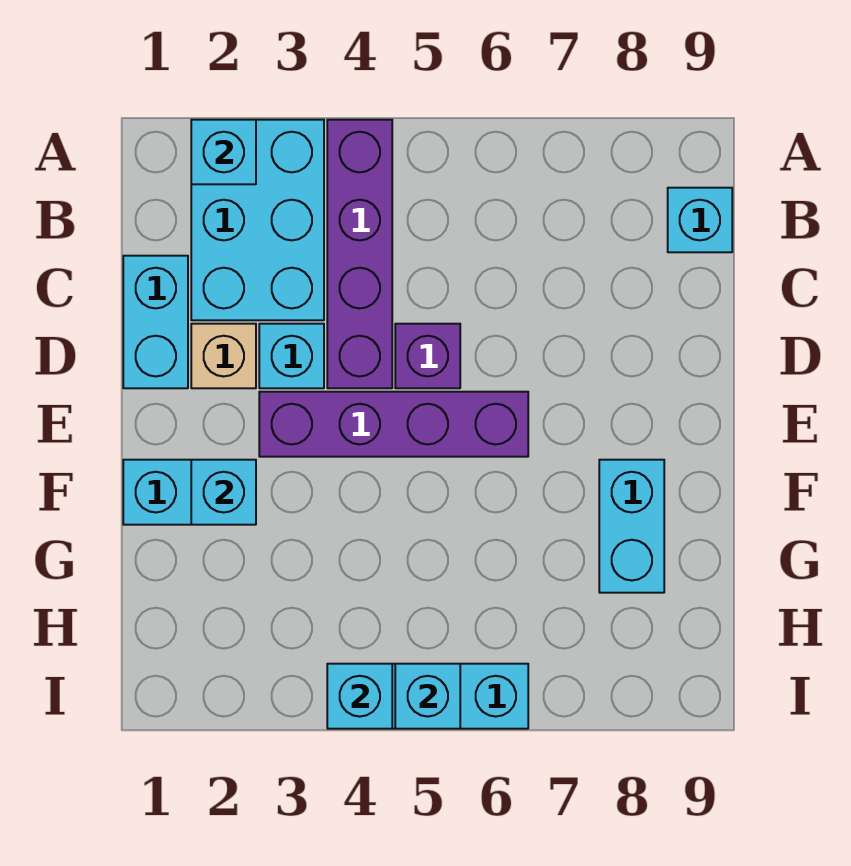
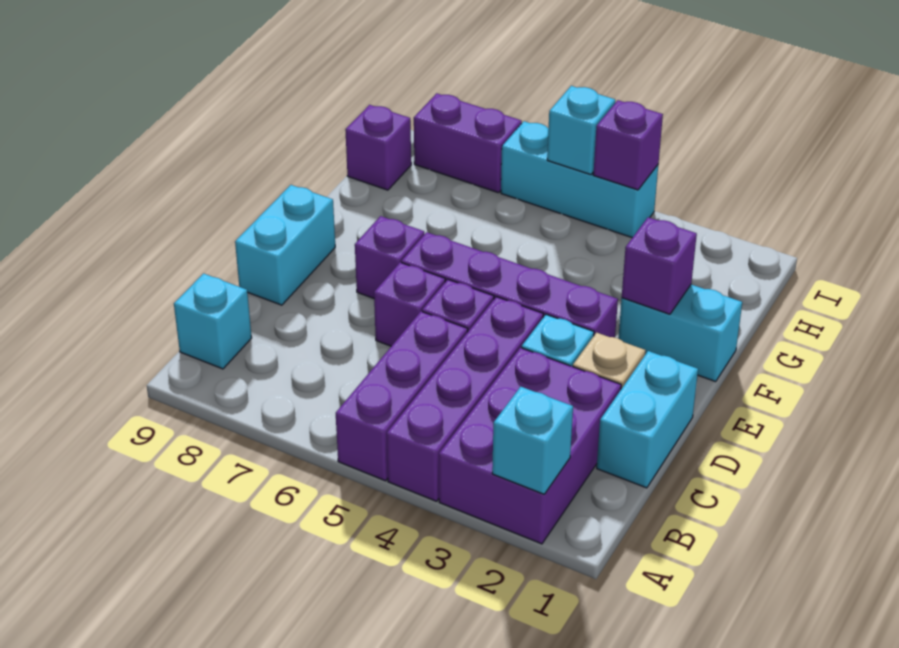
cyan brick A2:C3 level 1 -> purple brick A2:C3 level 1
none -> purple brick A5:C5 level 1
none -> purple brick D6 level 1
none -> purple brick E7 level 1
cyan brick F2 level 2 -> purple brick F2 level 2
cyan brick F8:G8 level 1 -> cyan brick D9:E9 level 1
none -> purple brick H9 level 1
cyan brick I4 level 2 -> purple brick I4 level 2
none -> purple brick I7:I8 level 1

